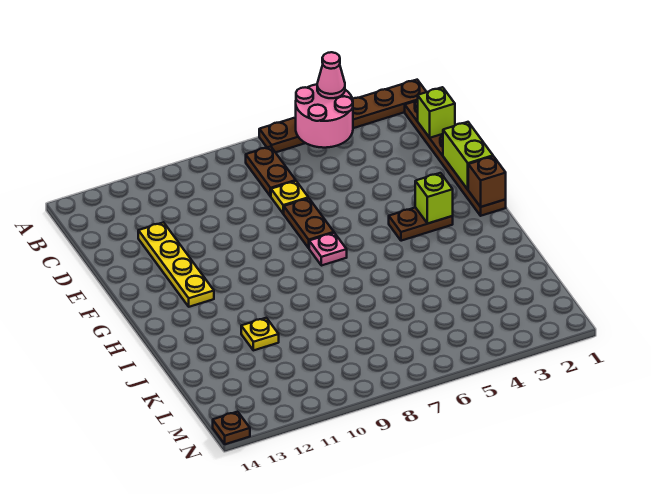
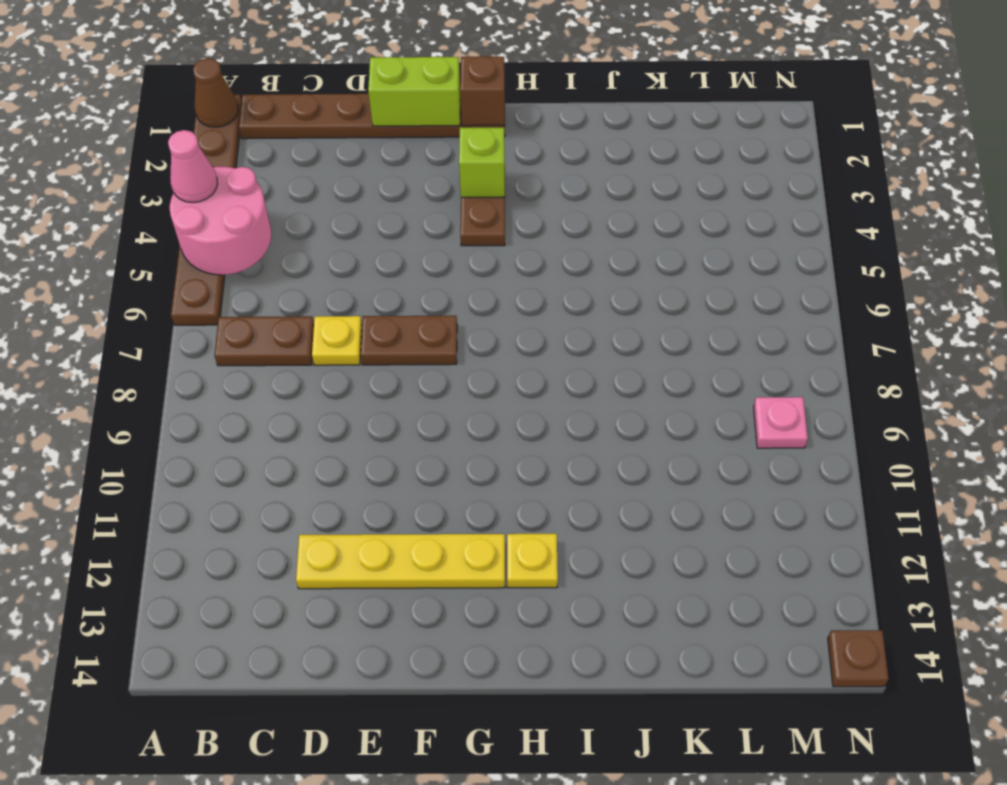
none -> brown cone A1 level 2
lime brick C1 level 2 -> none
pink plate G7 level 1 -> pink plate M9 level 1
yellow plate J11 level 1 -> yellow plate H12 level 1

